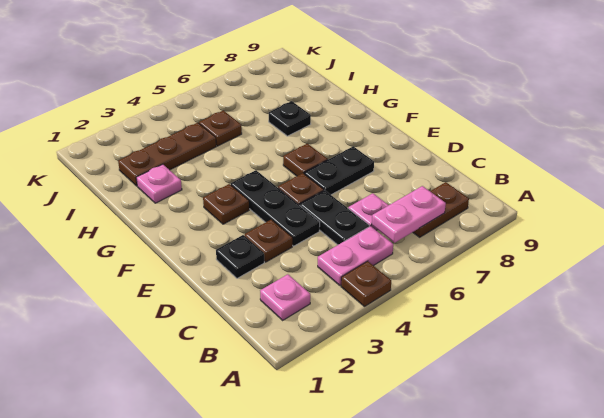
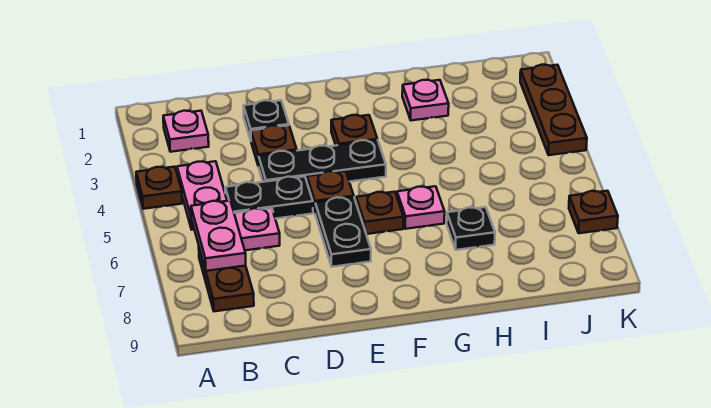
none -> pink plate G6 level 1
brown plate I2:I4 level 1 -> brown plate K2:K4 level 1
brown plate I5 level 1 -> brown plate K7 level 1

